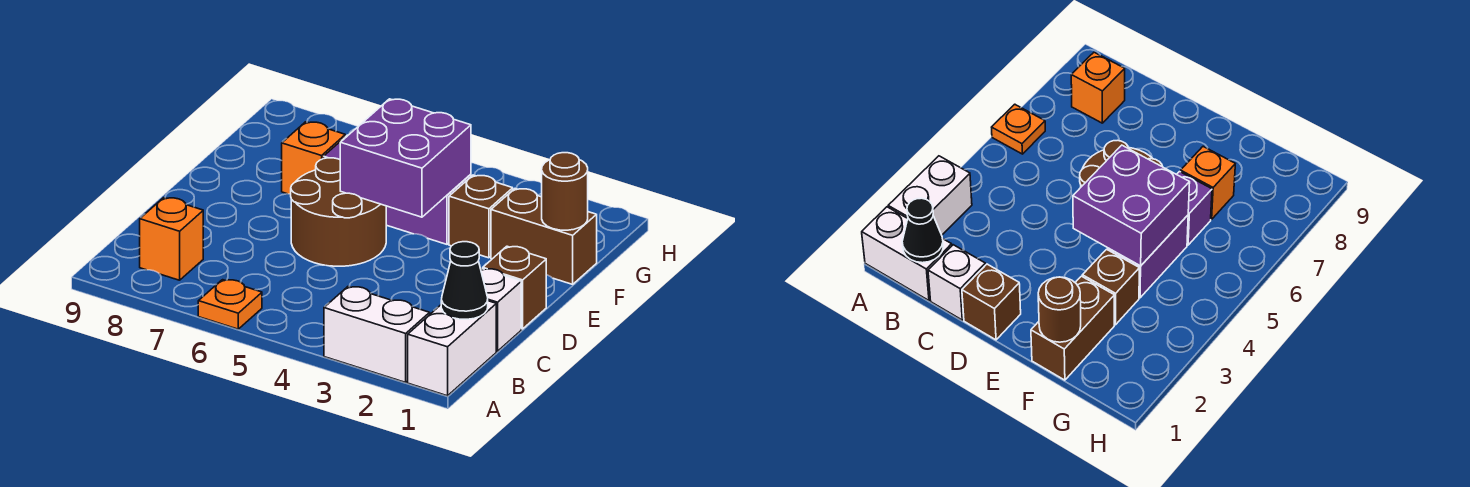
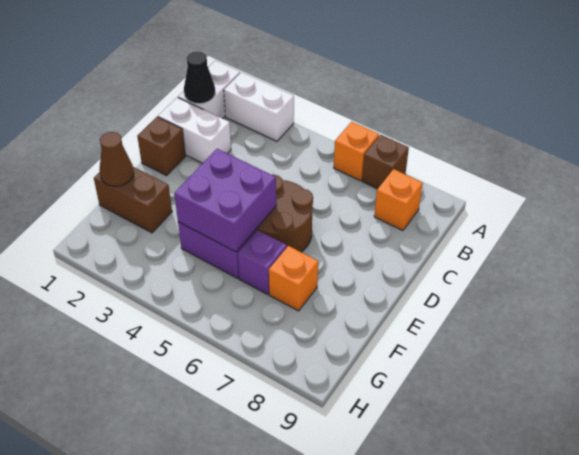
orange plate A6 level 1 -> orange brick A6 level 1
white brick C1 level 1 -> white brick C1:C2 level 1
brown round brick F1 level 2 -> brown cone F1 level 2
brown brick F3 level 1 -> brown brick A7 level 1

